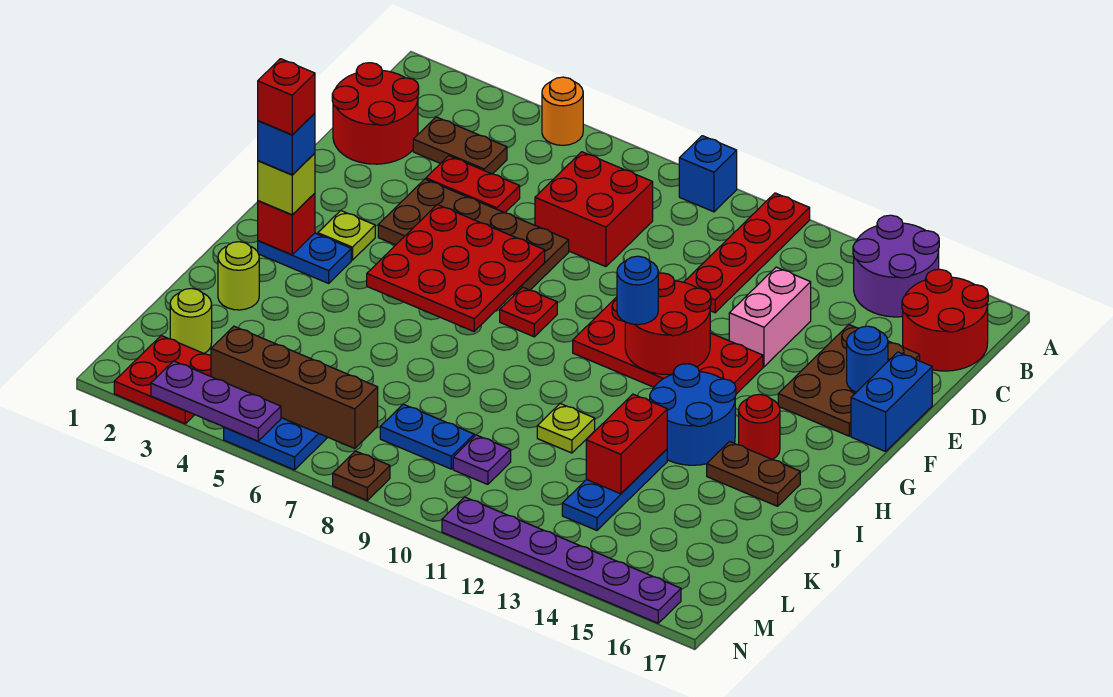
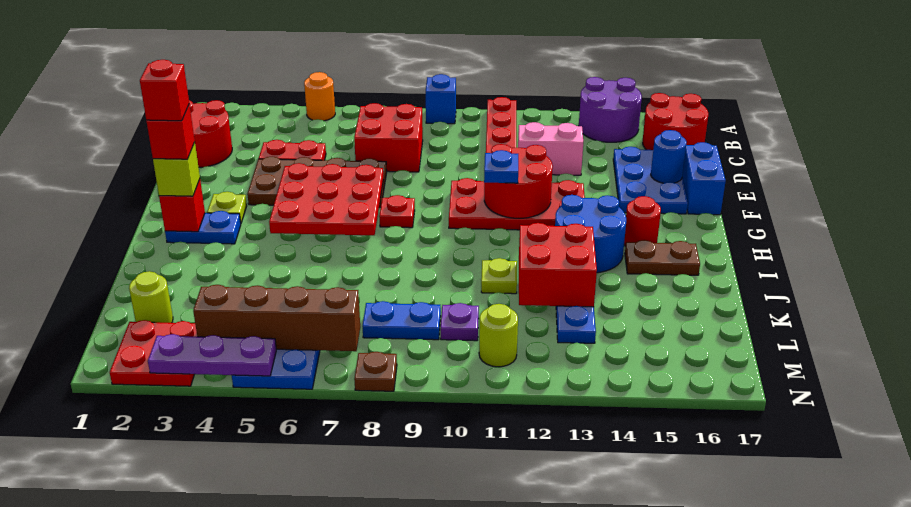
brown plate C3:C4 level 1 -> none
pink brick D13:E13 level 1 -> pink brick D12:D13 level 1
brown plate D15:F16 level 1 -> blue plate D15:F16 level 1
blue round brick G11 level 3 -> blue plate G11 level 3
blue brick H2 level 4 -> red brick H2 level 4
lime round brick J2 level 1 -> lime round brick M11 level 1
red brick J13:K13 level 2 -> red brick J12:K13 level 2
purple plate N11:N16 level 1 -> none

